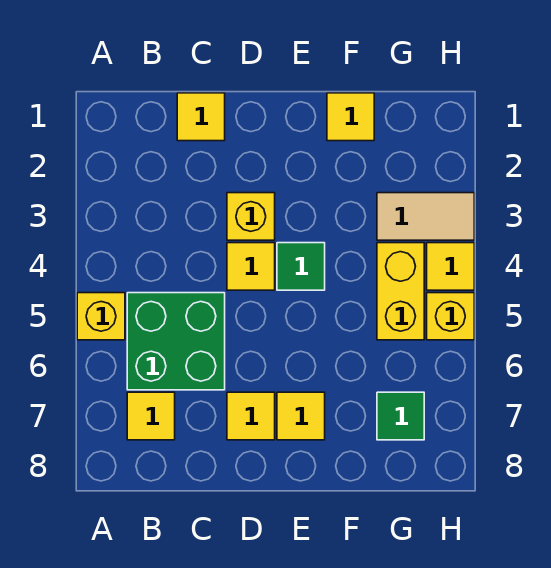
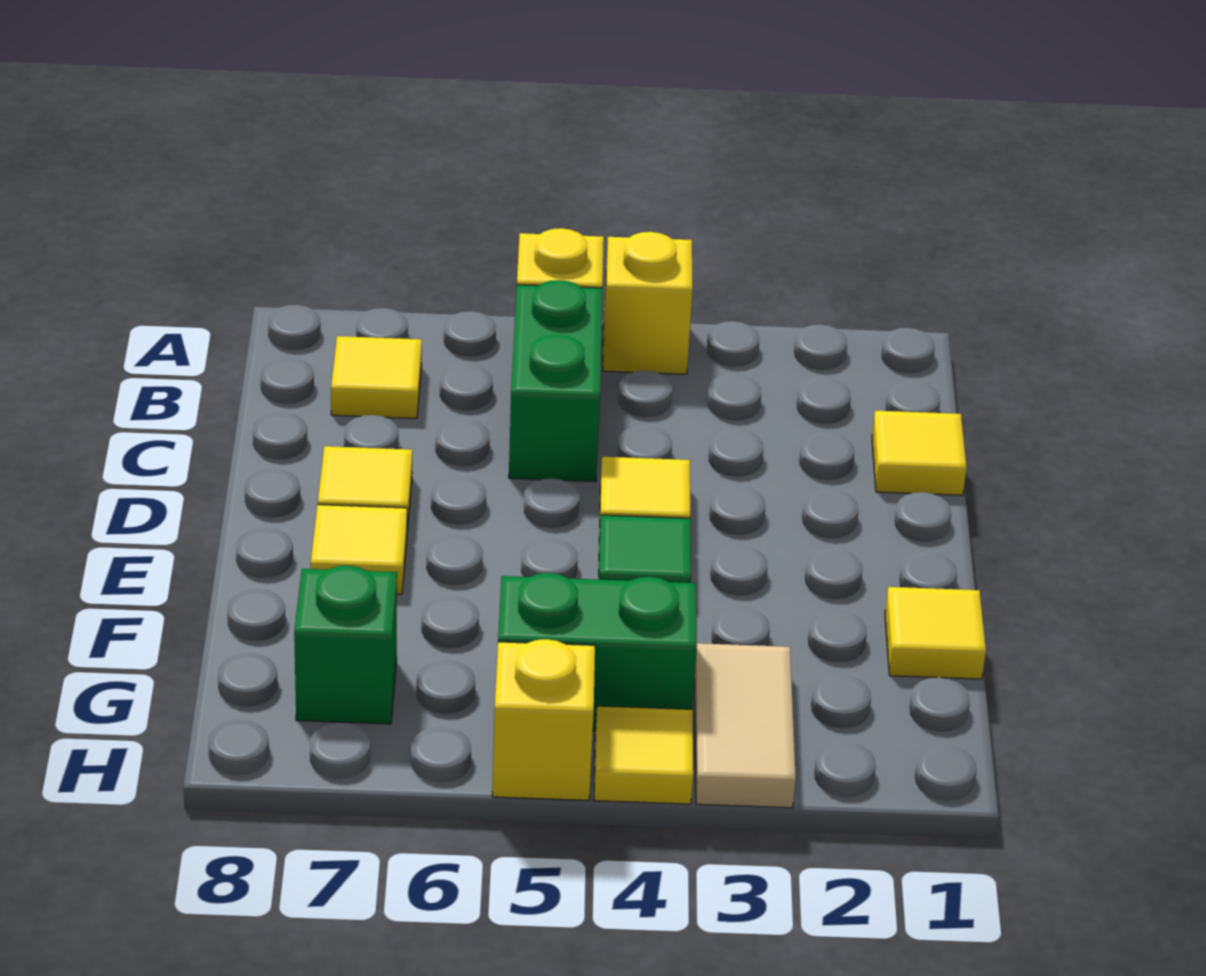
green brick B5:C6 level 1 -> green brick B5:C5 level 1
yellow brick D3 level 1 -> yellow brick A4 level 1
yellow brick G4:G5 level 1 -> green brick G4:G5 level 1
green tile G7 level 1 -> green brick G7 level 1

